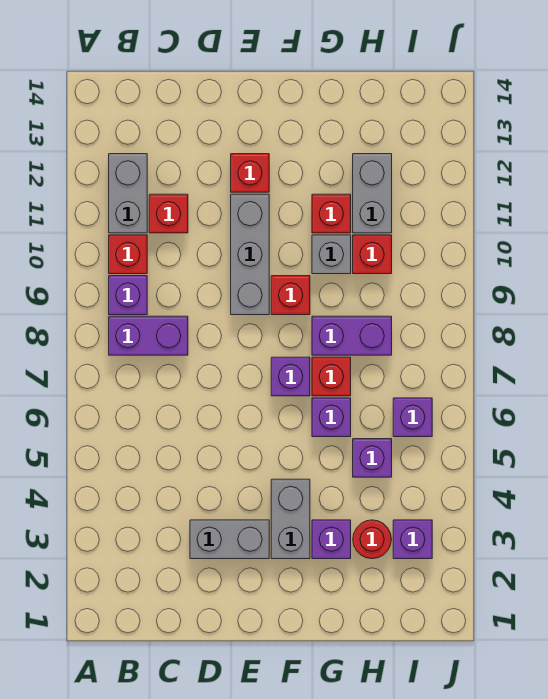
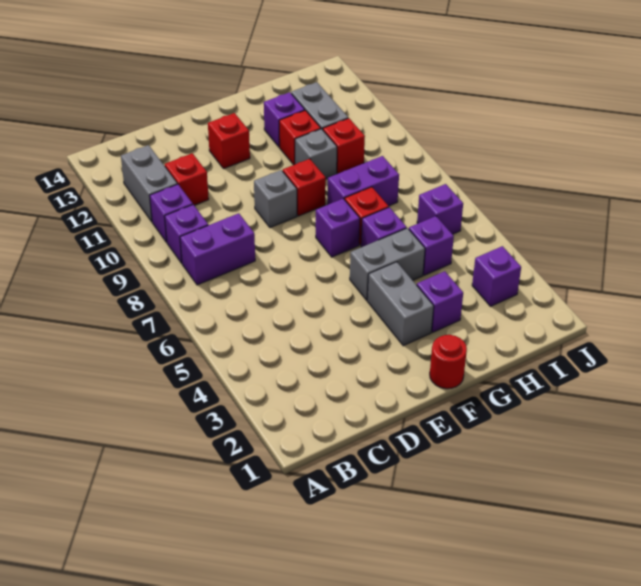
red brick B10 level 1 -> purple brick B10 level 1
grey brick D3:E3 level 1 -> grey brick F5:G5 level 1
grey brick E9:E11 level 1 -> grey brick E9 level 1
none -> purple brick G12 level 1
red round brick H3 level 1 -> red round brick F1 level 1

